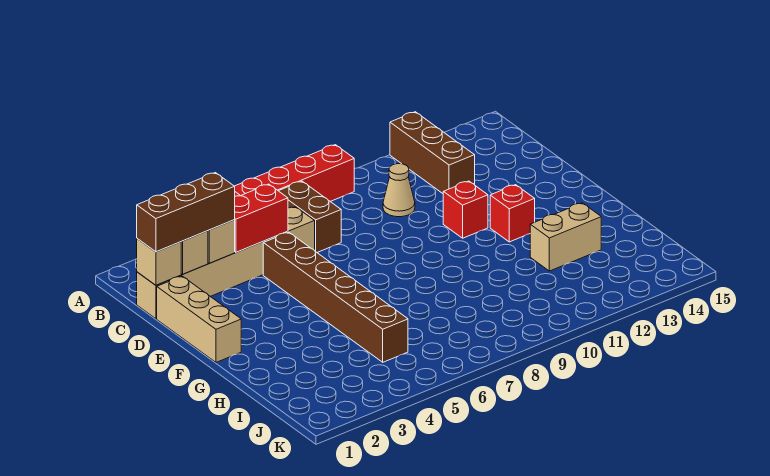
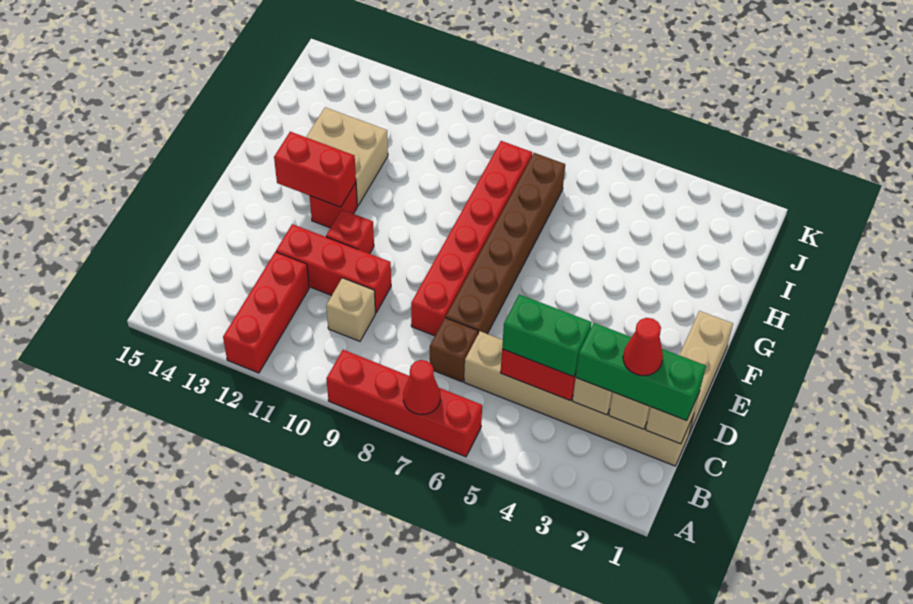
none -> red cone A7 level 2
brown brick A12:C12 level 1 -> red brick A12:C12 level 1
brown brick B7:C7 level 1 -> brown brick C7 level 1
brown brick C1:C3 level 3 -> green brick C1:C3 level 3
none -> red cone C2 level 4
none -> green brick C4:C5 level 3
tan cone C10 level 1 -> tan brick C10 level 1
brown brick D5:I5 level 1 -> brown brick D7:I7 level 1
none -> red brick D8:I8 level 1
none -> red brick D10:D12 level 1
none -> red brick F12:F13 level 2
tan brick H12:H13 level 1 -> tan brick G12:H13 level 1

